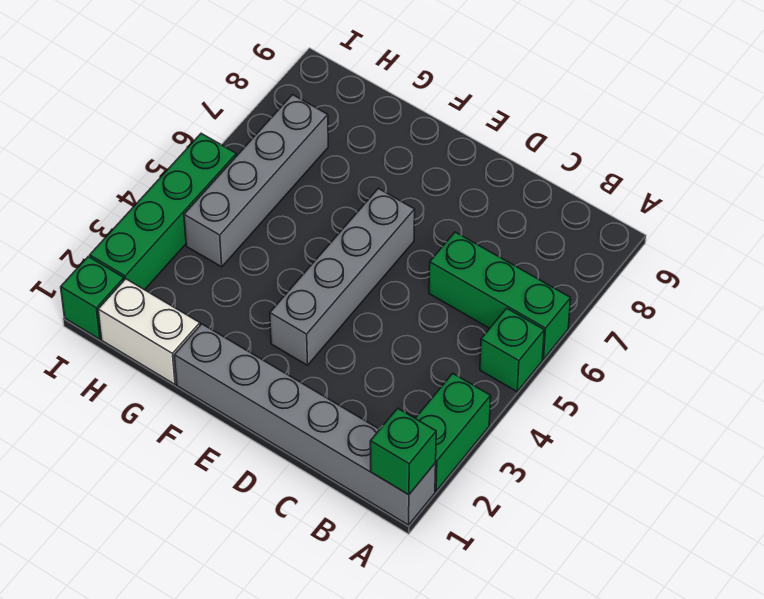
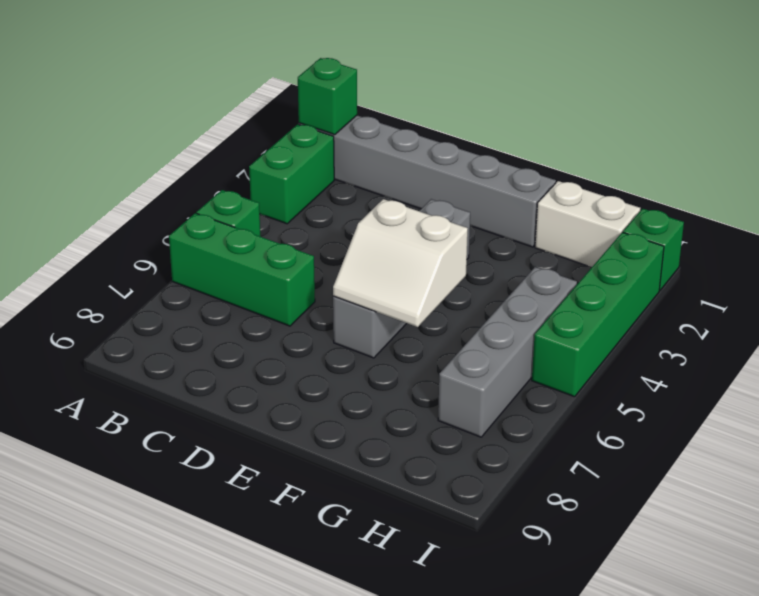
none -> white slope E5:F6 level 2 top 5

